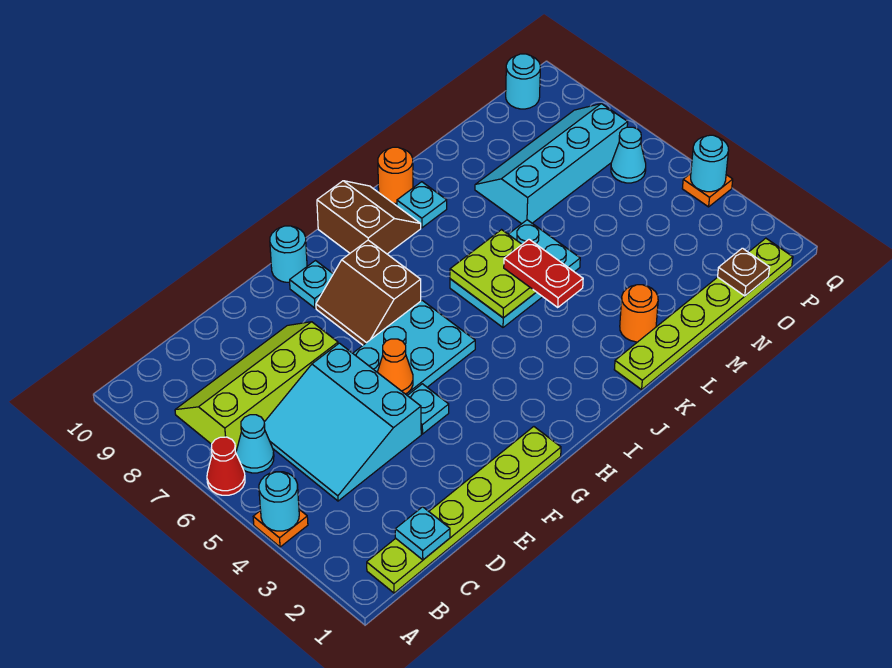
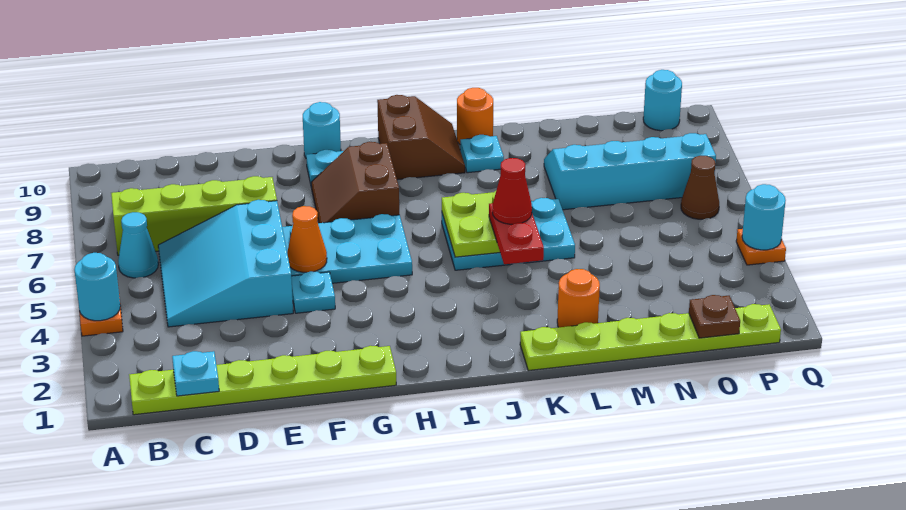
red cone A6 level 1 -> red cone K5 level 4
cyan cone P6 level 1 -> brown cone P6 level 1

